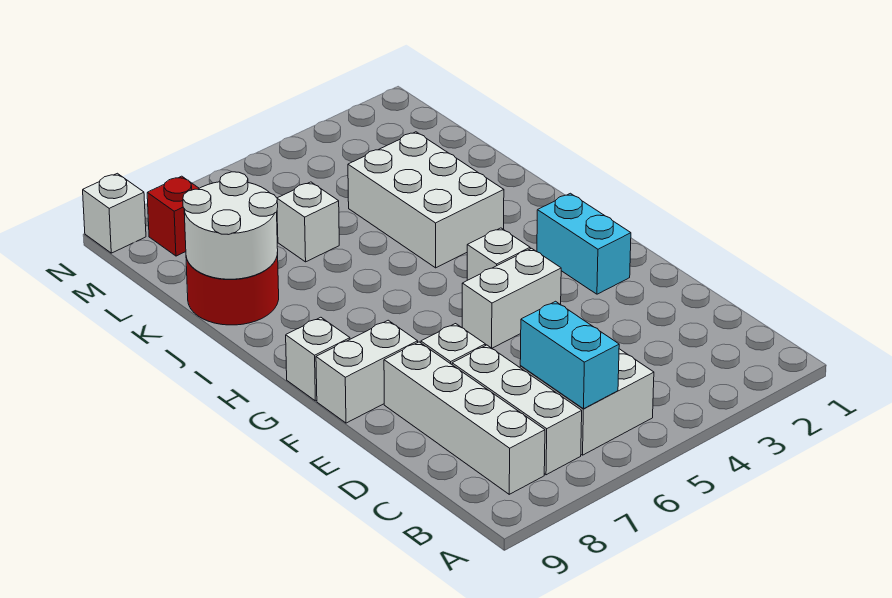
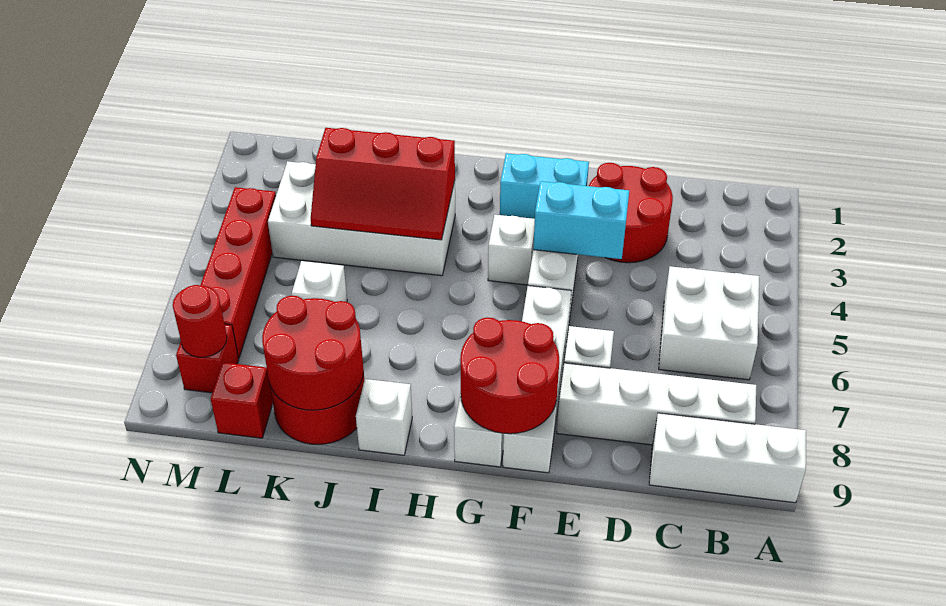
cyan brick B6:C6 level 2 -> cyan brick E4:F4 level 2
white brick B7:D7 level 1 -> white brick A9:C9 level 1
none -> red round brick D2:E3 level 1
white brick F8:F9 level 1 -> white brick F6:F9 level 1
none -> red round brick F8:G9 level 2
white brick I3:K4 level 1 -> white brick I3:L4 level 1
none -> red slope I3:K4 level 2 top 3
white round brick J8:K9 level 2 -> red round brick J8:K9 level 2
none -> red brick L9 level 1
none -> red brick M4:M7 level 1
none -> red round brick M8 level 2
white brick N9 level 1 -> white brick I9 level 1

